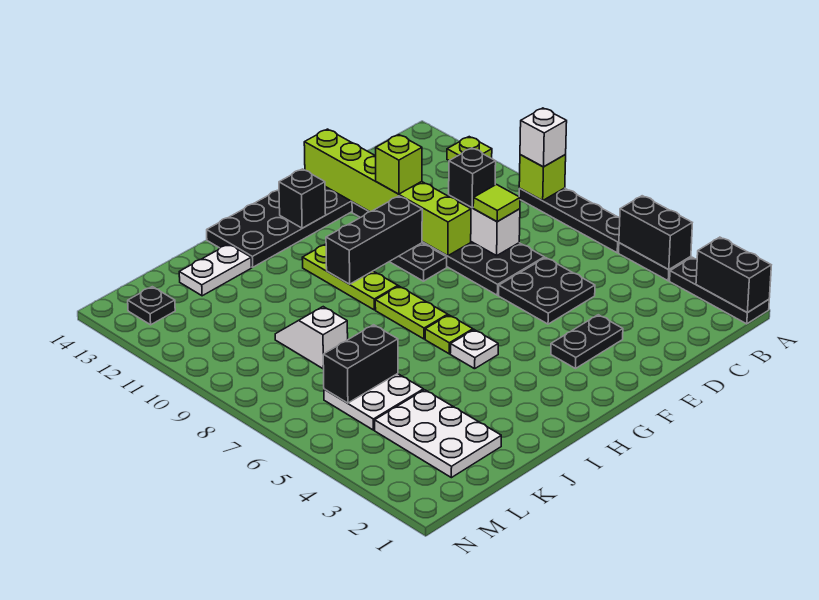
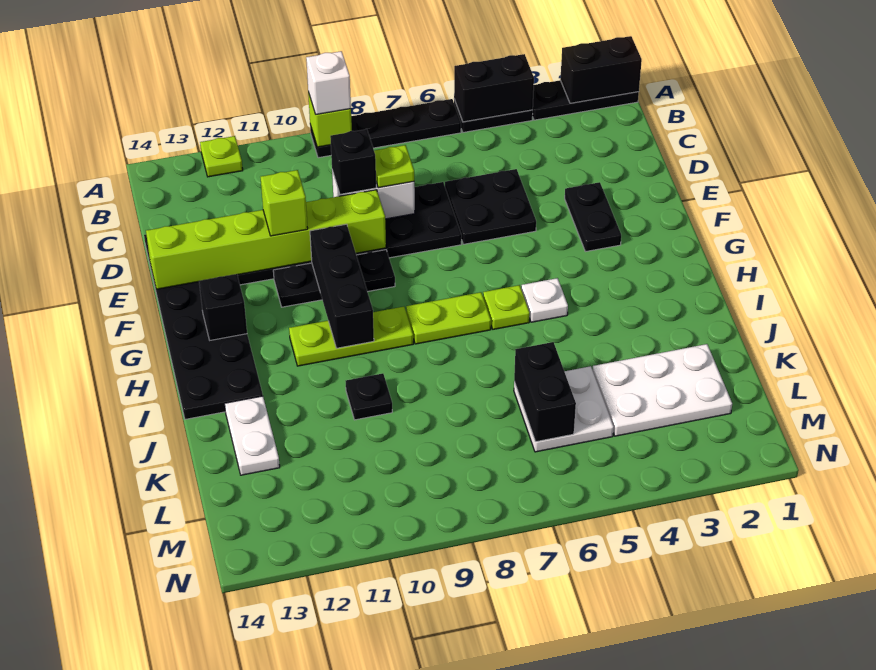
lime tile D8 level 3 -> lime plate D8 level 3
white slope K8:K9 level 1 top 8 -> none
black plate M13 level 1 -> black plate J10 level 1

